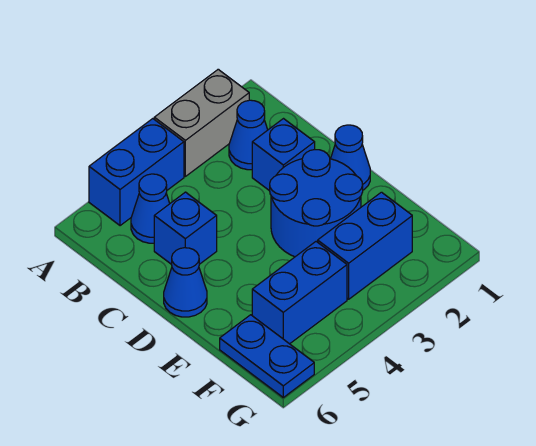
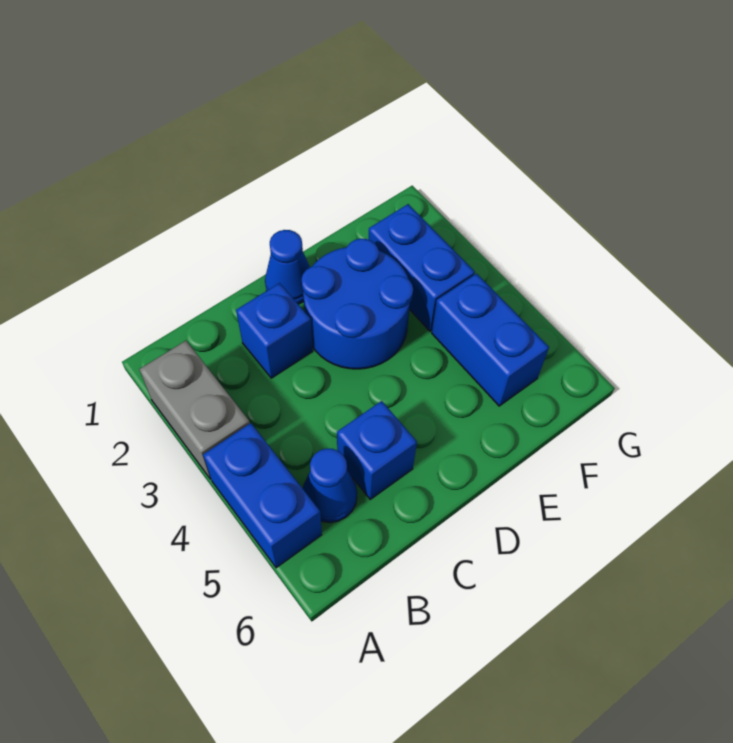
blue cone B2 level 1 -> none
blue cone D6 level 1 -> none
blue plate F6:G6 level 1 -> none

